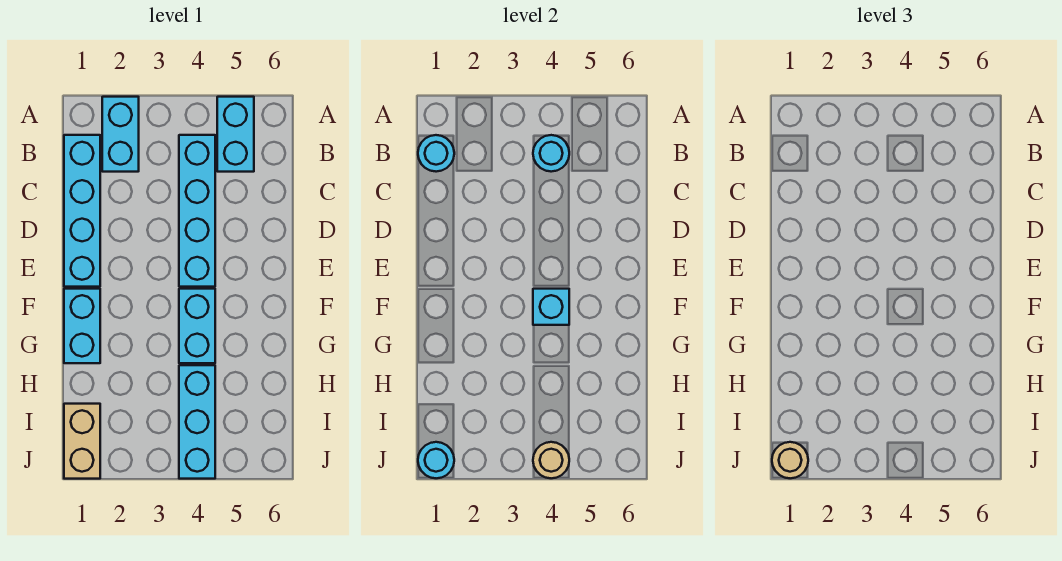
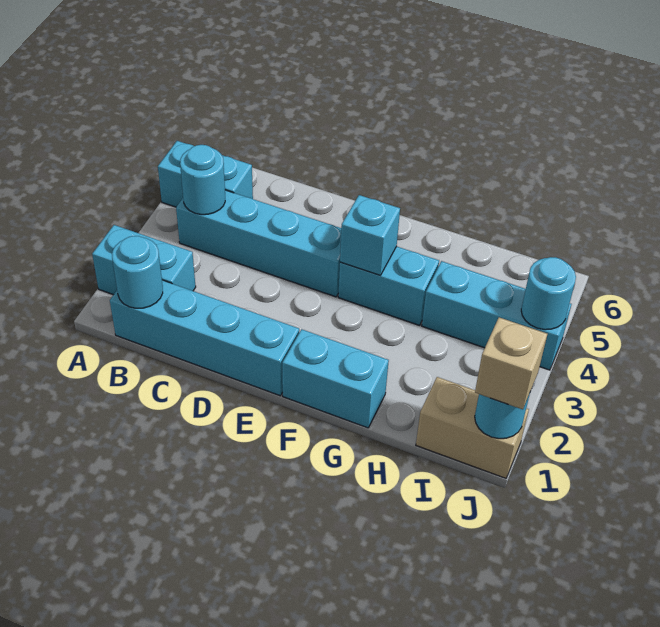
tan round brick J1 level 3 -> tan brick J1 level 3
tan round brick J4 level 2 -> cyan round brick J4 level 2

